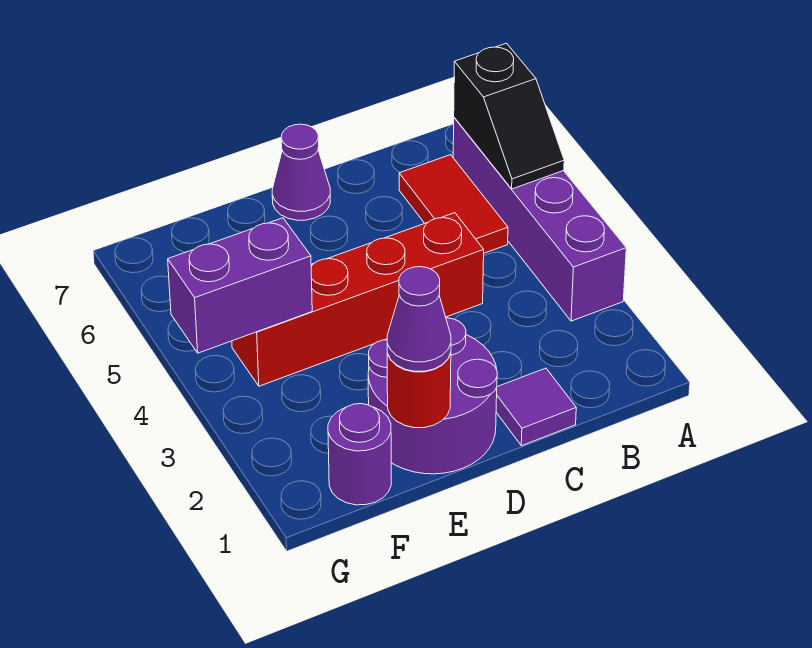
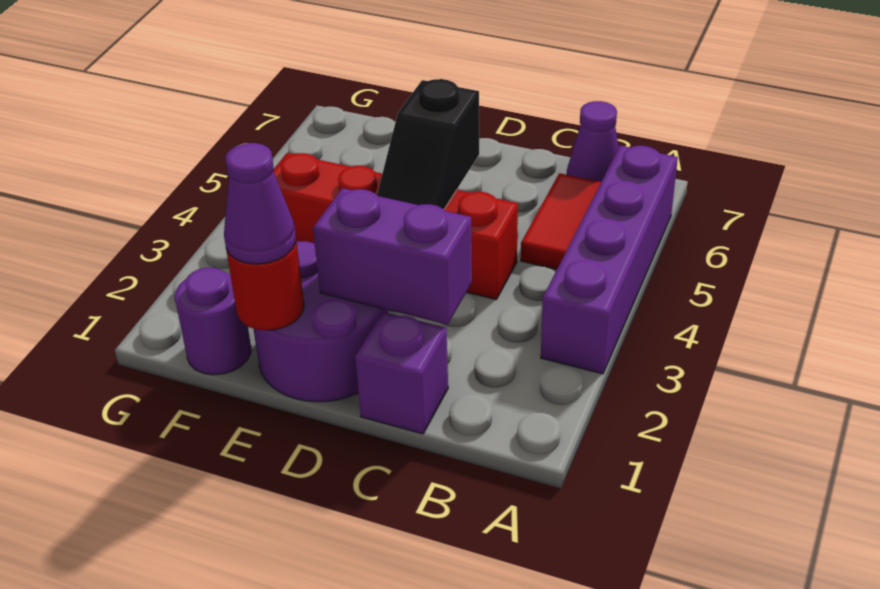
black slope A5:A6 level 2 top 6 -> black slope D4:D5 level 2 top 5
purple tile C1 level 1 -> purple brick C1 level 1
purple cone D7 level 1 -> purple cone B7 level 1
purple brick F4:G4 level 2 -> purple brick C2:D2 level 2

